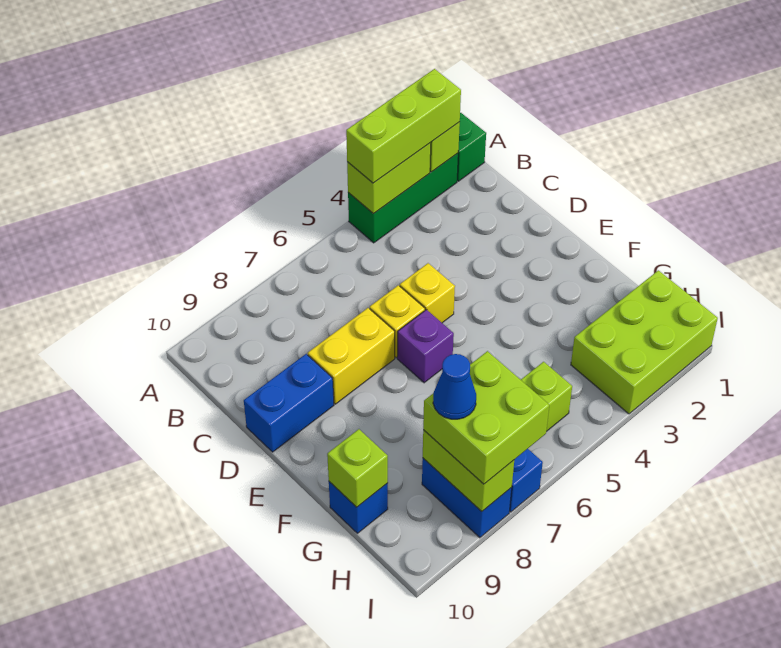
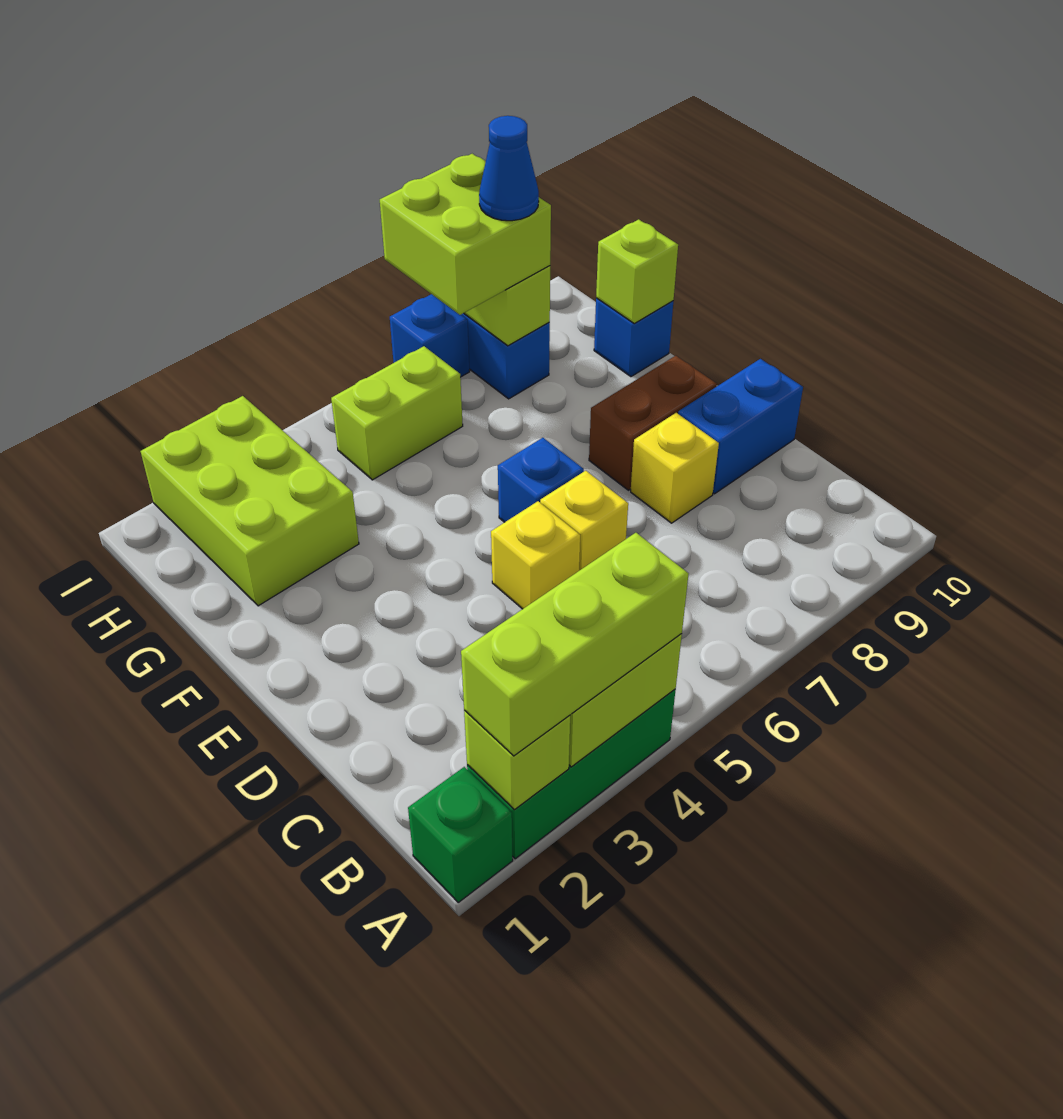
yellow brick D7:D8 level 1 -> yellow brick D8 level 1
purple brick E6 level 1 -> blue brick E6 level 1
none -> brown brick E8:E9 level 1
lime brick H1:I3 level 1 -> lime brick G2:I3 level 1

